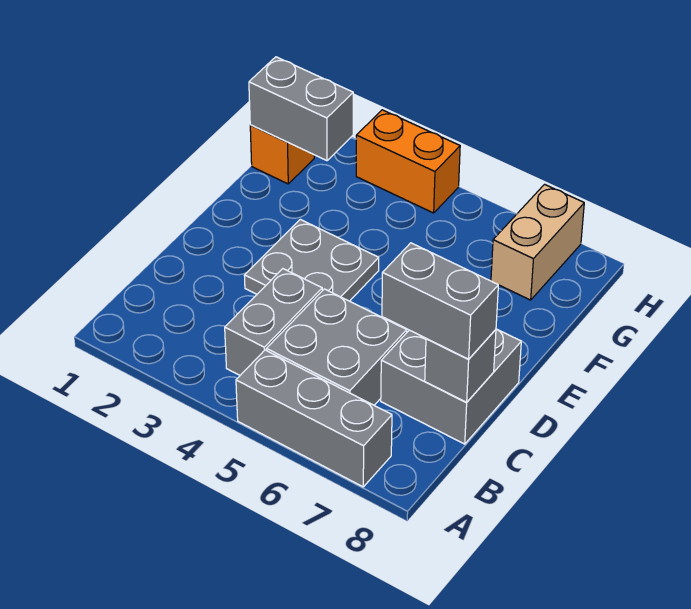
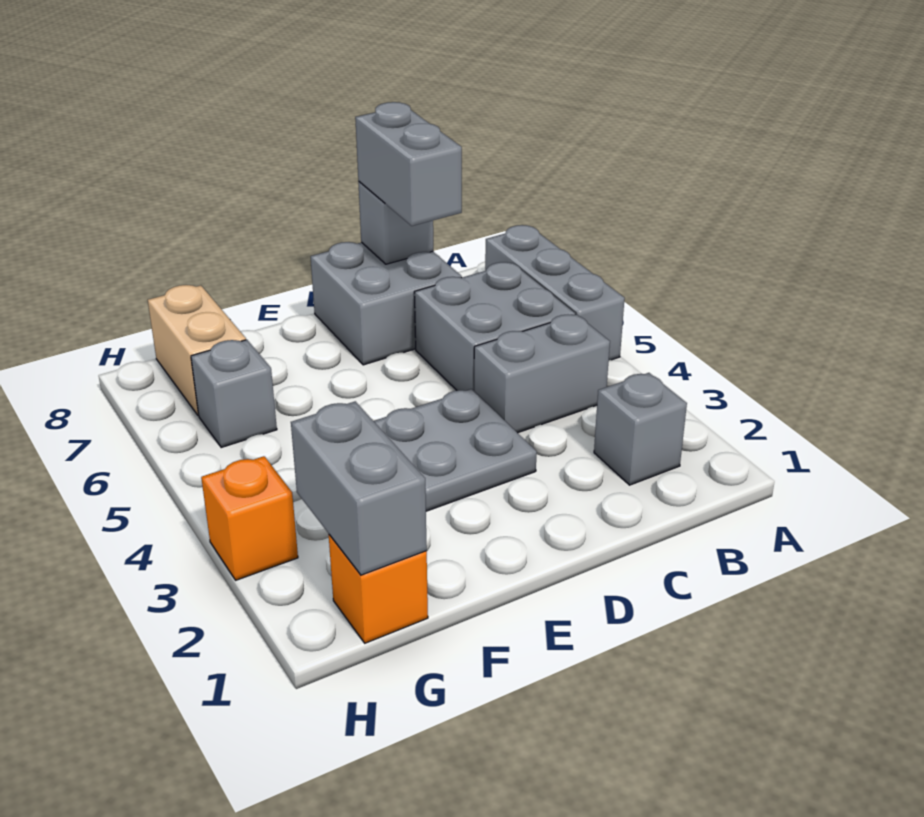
none -> grey brick B2 level 1
none -> grey brick G6 level 1
tan brick G7:H7 level 1 -> tan brick G7:G8 level 1
orange brick H3:H4 level 1 -> orange brick H3 level 1

